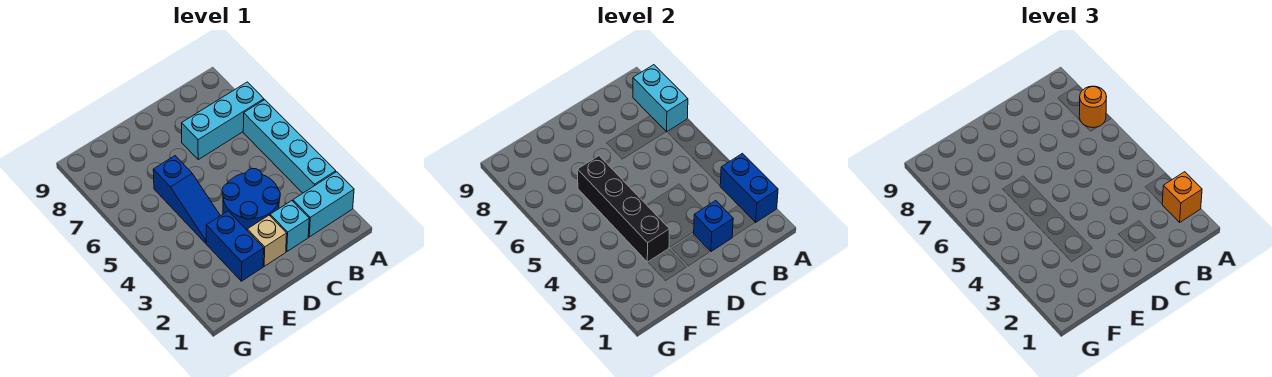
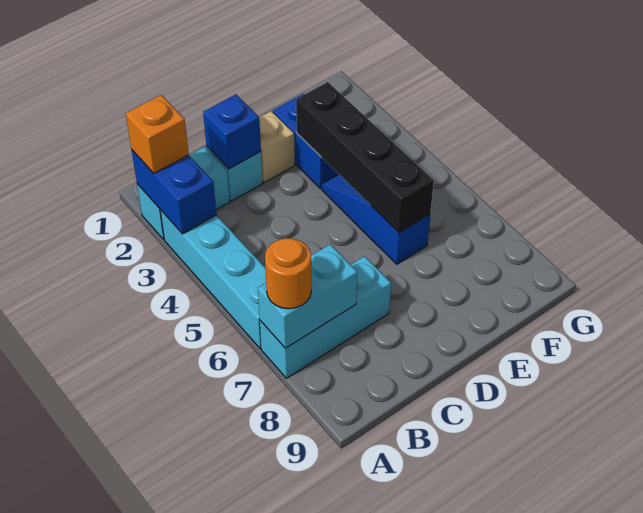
cyan brick A7:A8 level 2 -> cyan brick A7:B7 level 2
blue round brick C3:D4 level 1 -> none

